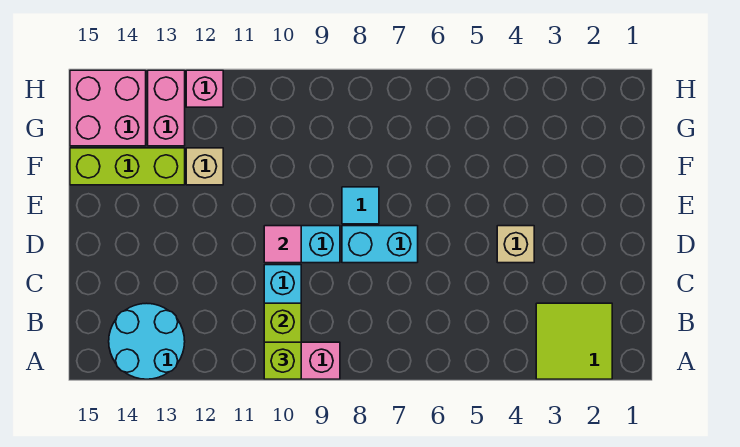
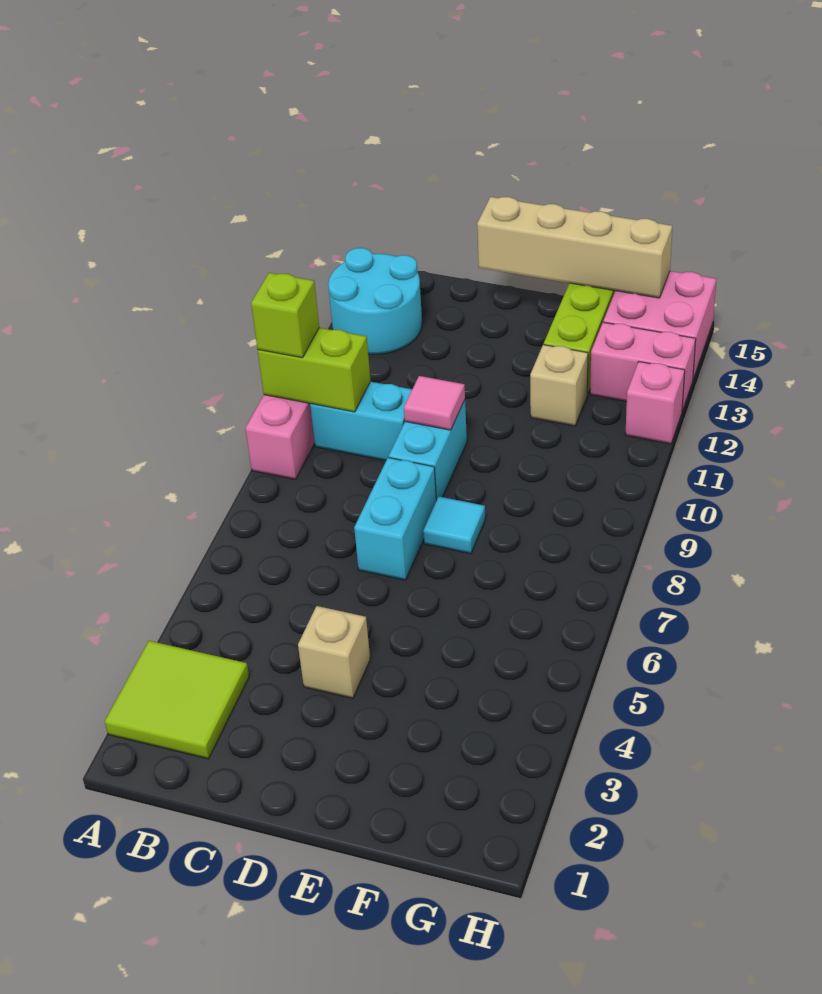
none -> tan brick D15:G15 level 2

